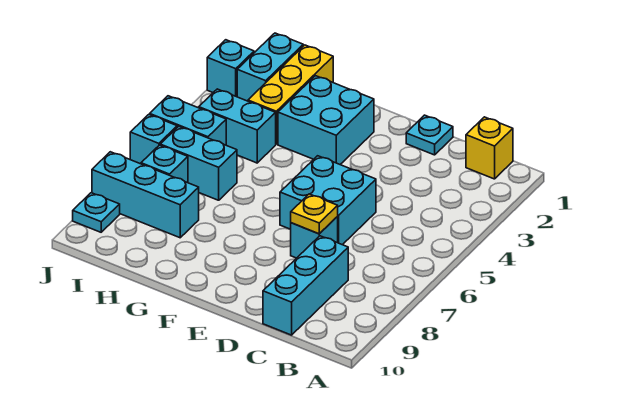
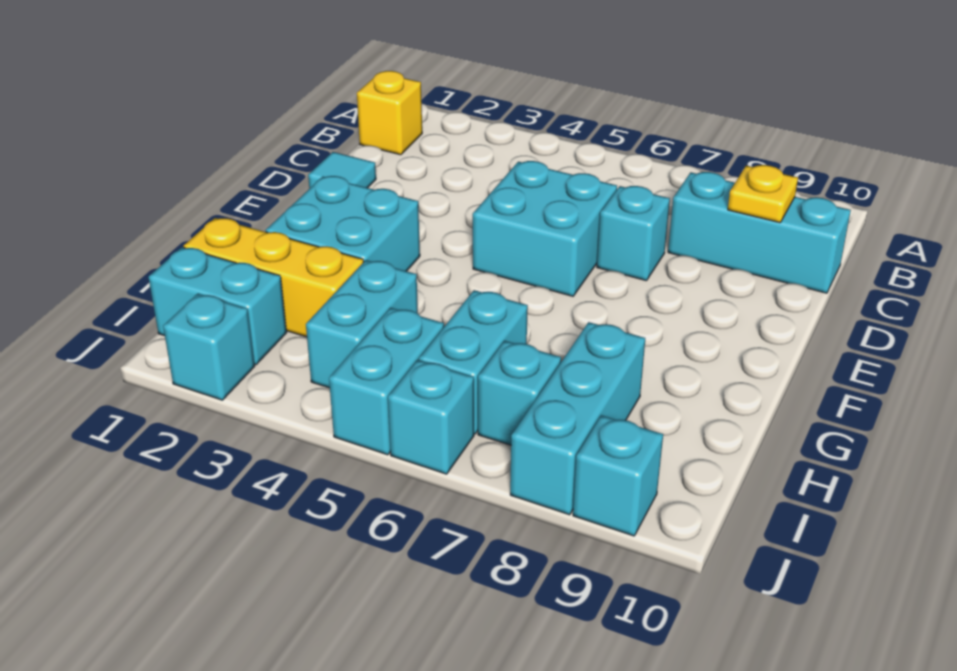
cyan plate D1 level 1 -> cyan tile D1 level 1
yellow plate D7 level 2 -> yellow plate C9 level 2
cyan plate J9 level 1 -> cyan brick J9 level 1

